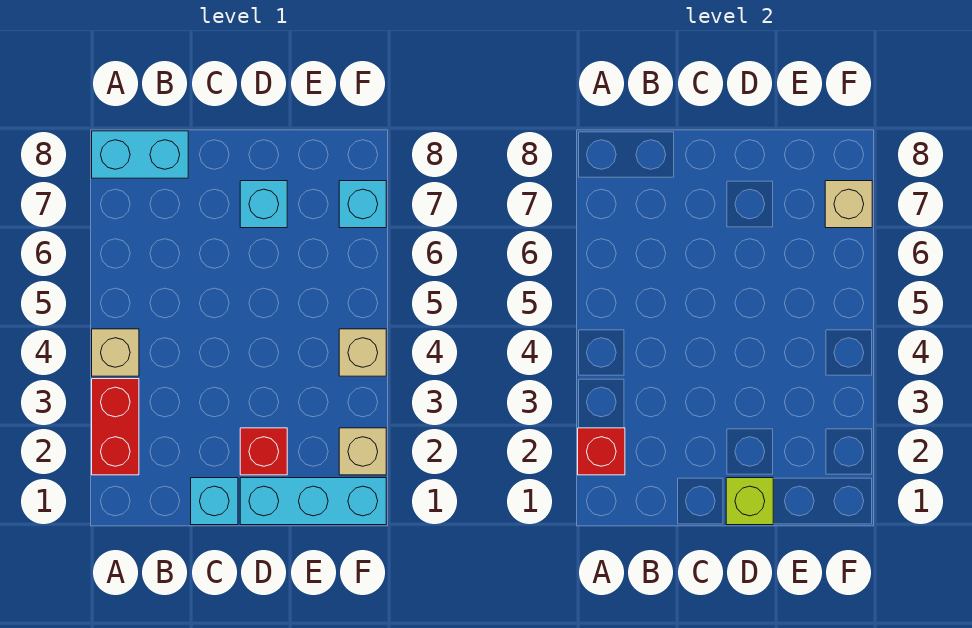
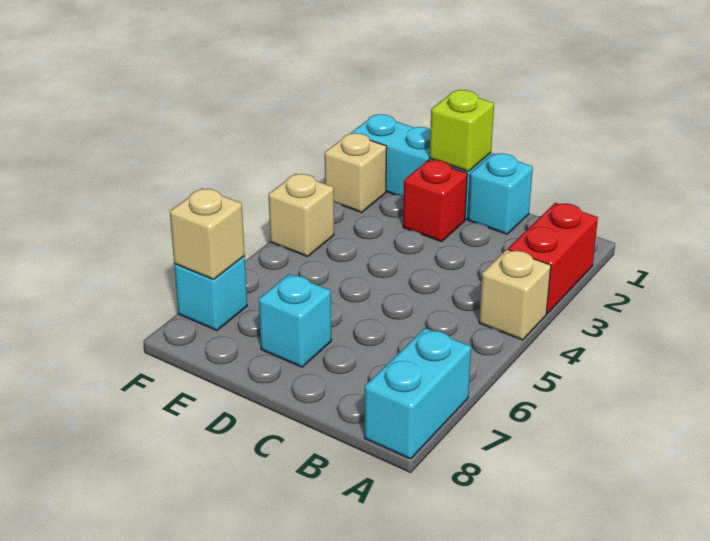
red brick A2 level 2 -> none
cyan brick A8:B8 level 1 -> cyan brick A7:A8 level 1

